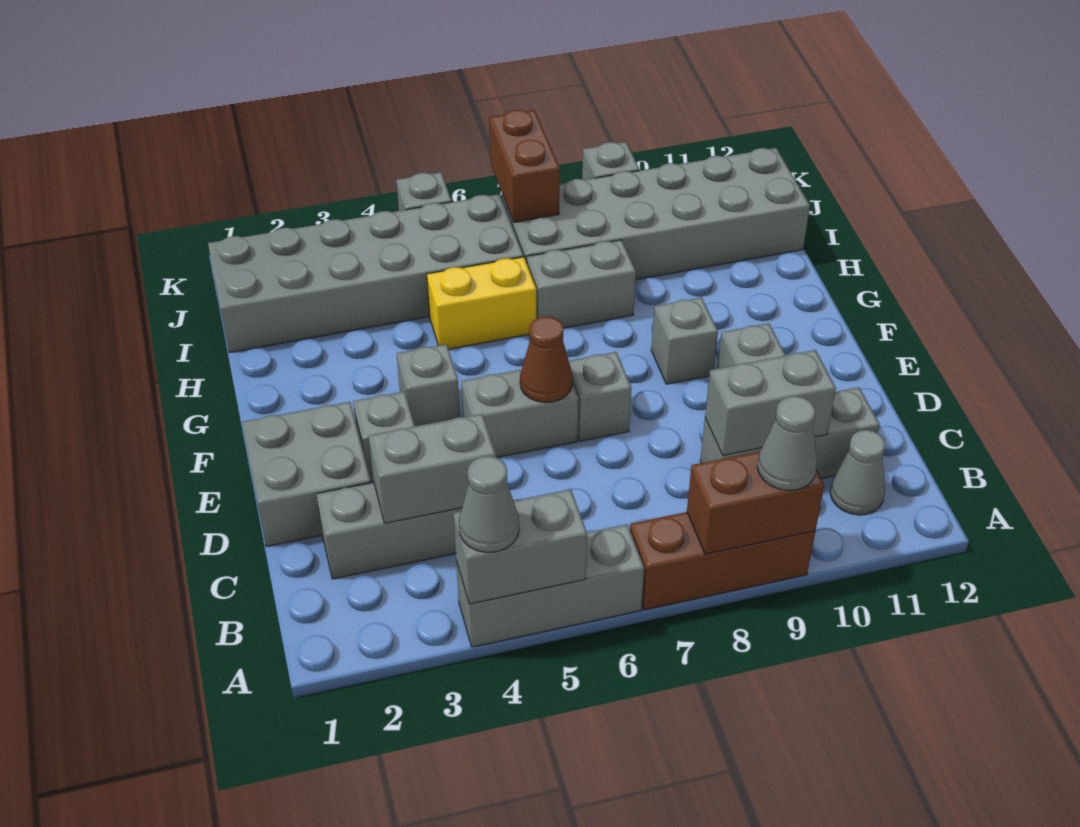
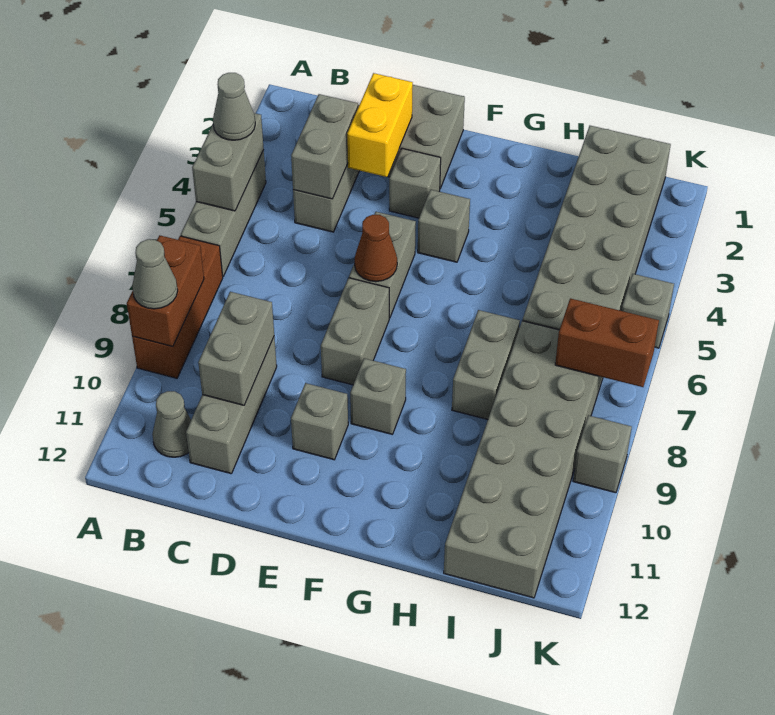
grey brick E7 level 1 -> grey brick E7:E8 level 1
yellow brick H5:H6 level 1 -> yellow brick D2:D3 level 2

